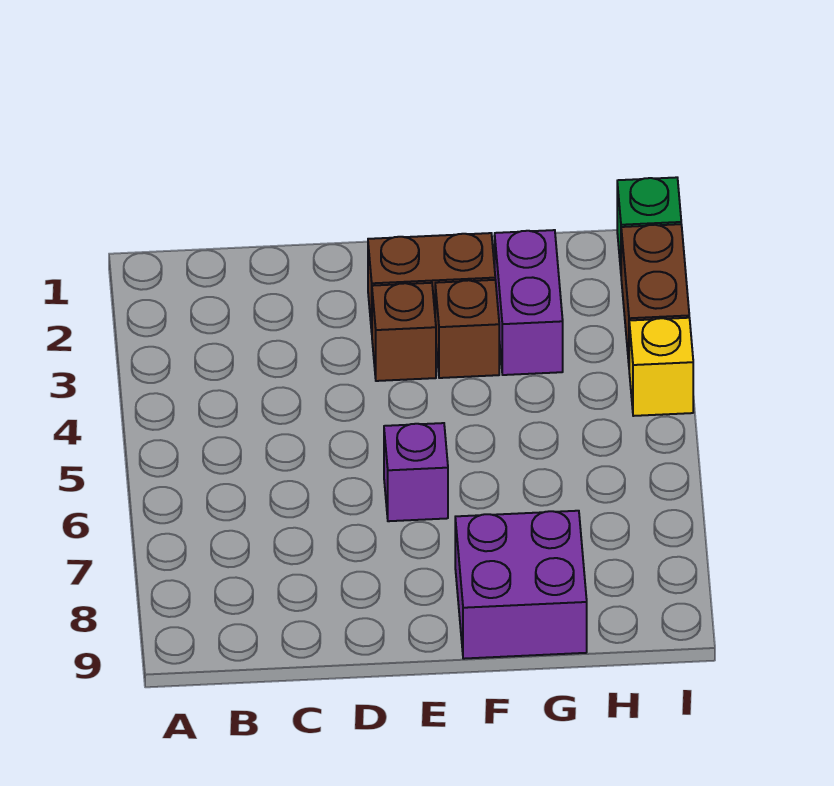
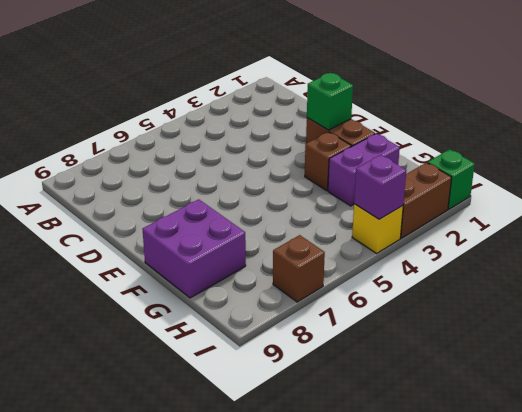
none -> green brick E2 level 2
brown brick E3 level 1 -> brown brick I7 level 1
purple brick E6 level 1 -> purple brick I4 level 2

